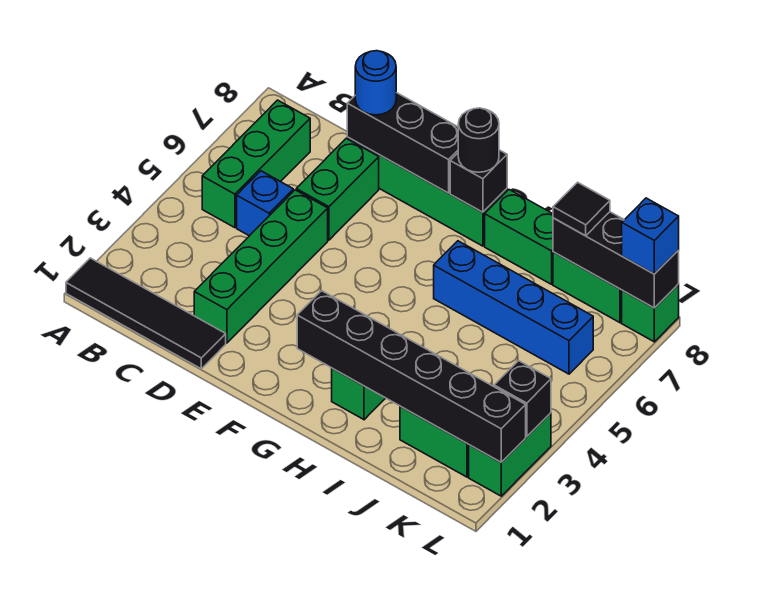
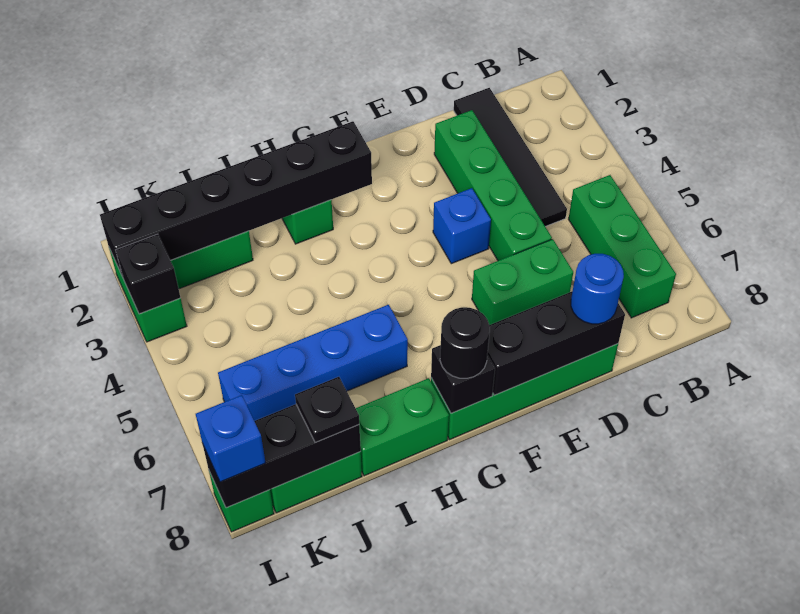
black tile A1:D1 level 1 -> black tile C1:C4 level 1
blue brick C5 level 1 -> blue brick E4 level 1
green brick D6:D7 level 1 -> green brick D6:E6 level 1
black tile J8 level 3 -> black plate J8 level 3

